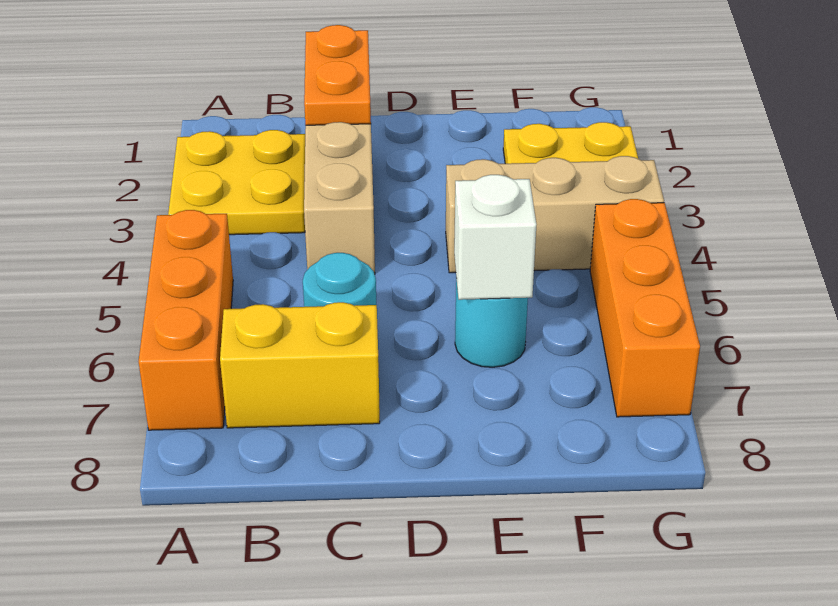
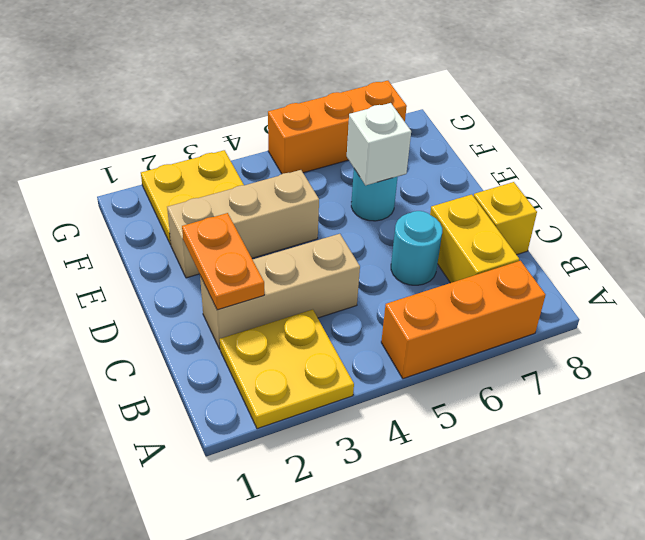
orange plate C1:C2 level 2 -> orange plate C2:D2 level 2
none -> yellow brick C8 level 1
tan brick E4:G4 level 1 -> tan brick E2:E4 level 1

